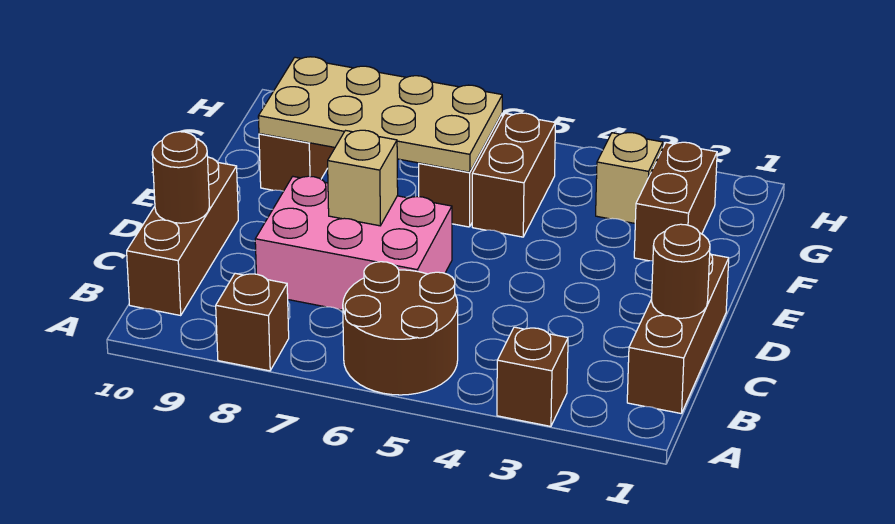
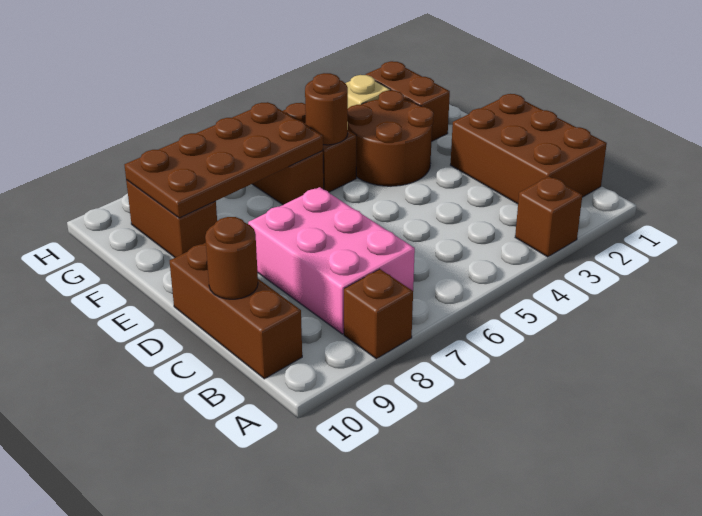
brown round brick A5:B6 level 1 -> brown round brick E3:F4 level 1
brown brick B1:D1 level 1 -> brown brick B1:D2 level 1
brown round brick C1 level 2 -> brown round brick F5 level 2
pink brick C6:D8 level 1 -> pink brick B7:D8 level 1
tan brick D7 level 2 -> none
tan plate F6:G9 level 2 -> brown plate F6:G9 level 2

